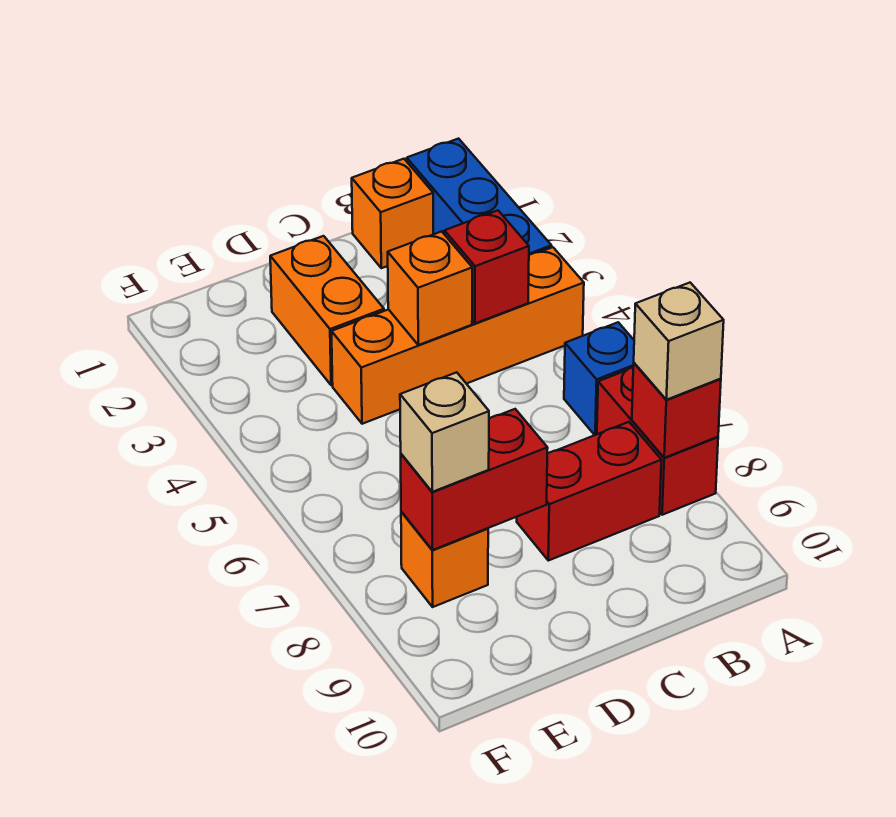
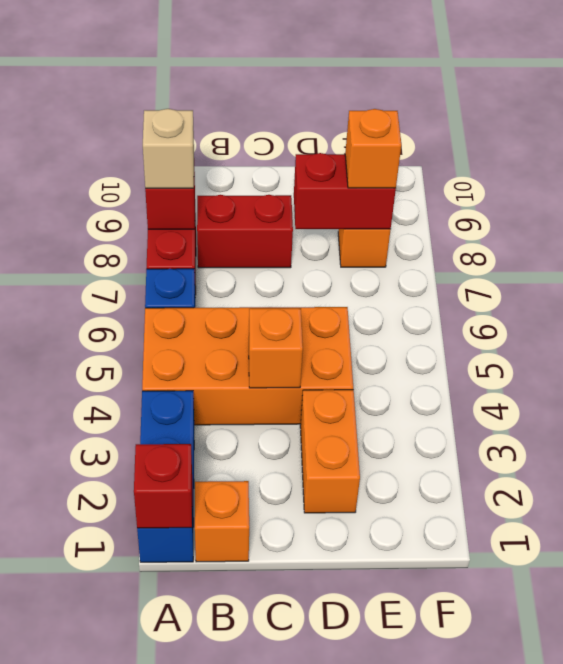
orange brick A4:D4 level 1 -> orange brick A4:D5 level 1
red brick B4 level 2 -> red brick A1 level 2
tan brick E8 level 3 -> orange brick E8 level 3

